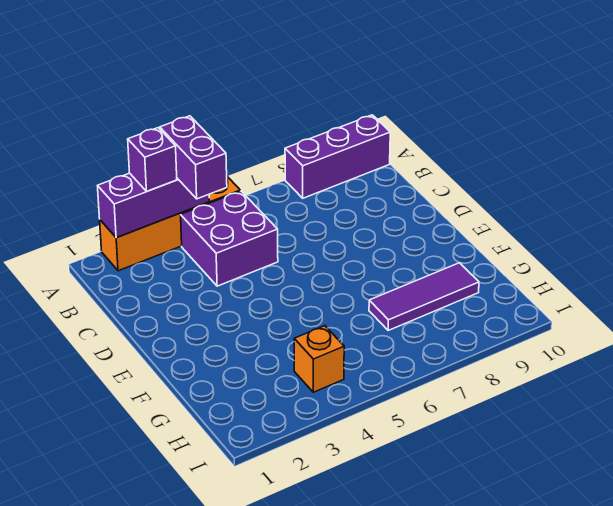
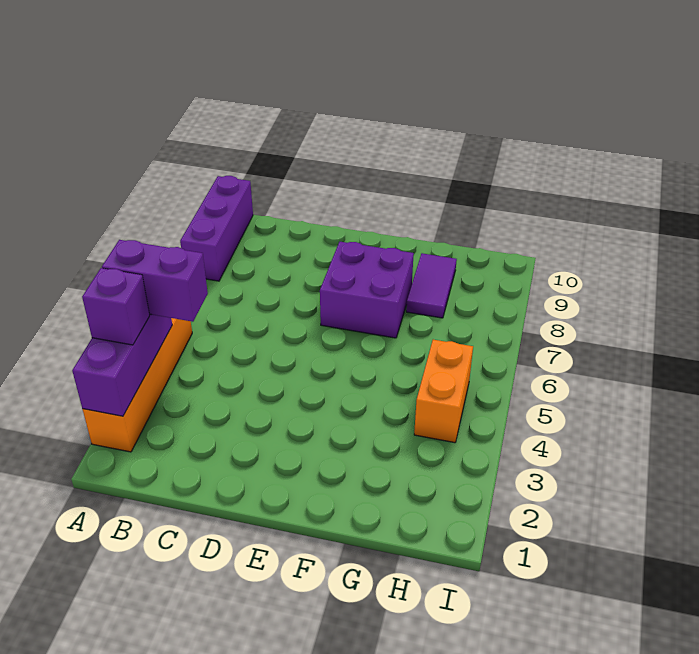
purple brick B4:C5 level 1 -> purple brick E7:F8 level 1
purple tile G7:G9 level 1 -> purple tile G8:G9 level 1
orange brick H4 level 1 -> orange brick H4:H5 level 1

